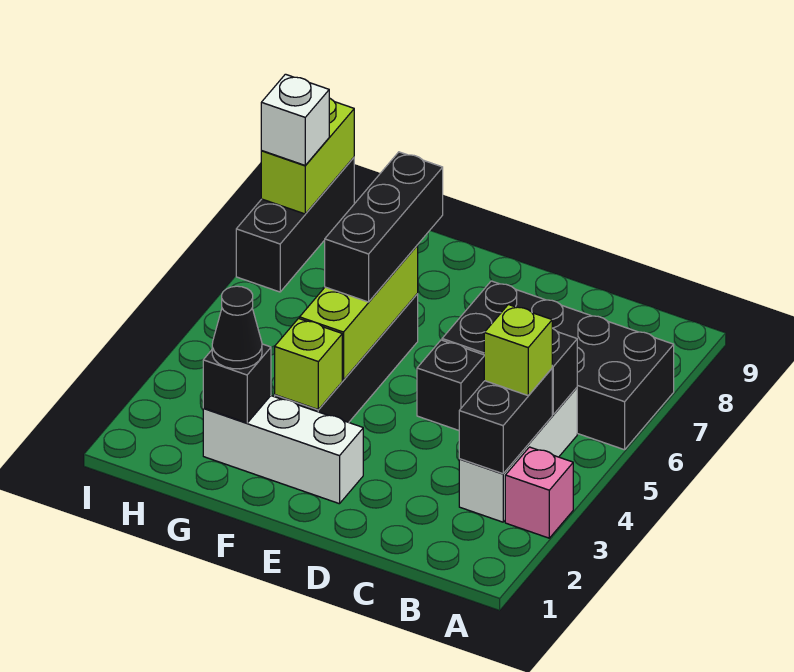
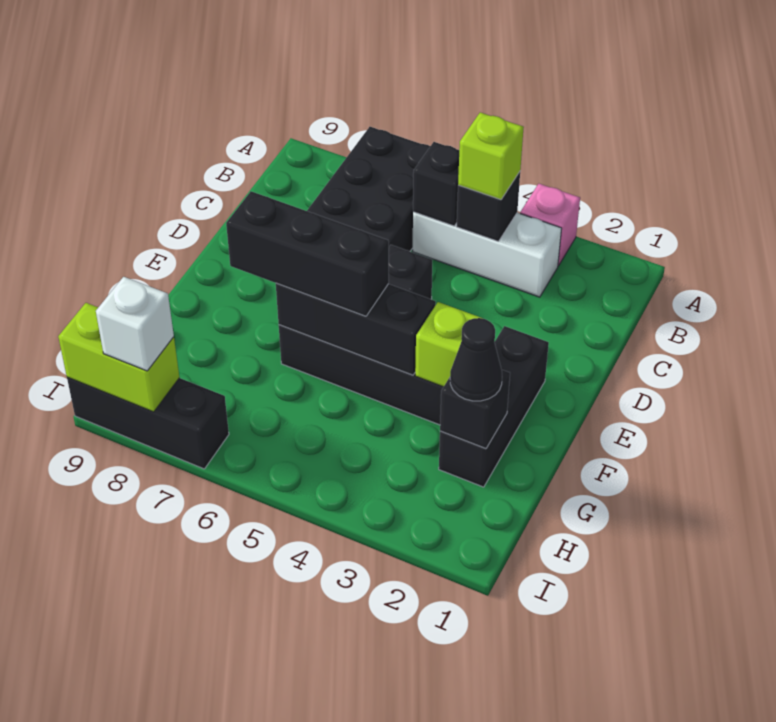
black brick B3:B4 level 2 -> black brick B4 level 2
white brick E2:G2 level 1 -> black brick E2:G2 level 1
lime brick F4:F6 level 2 -> black brick F4:F6 level 2

